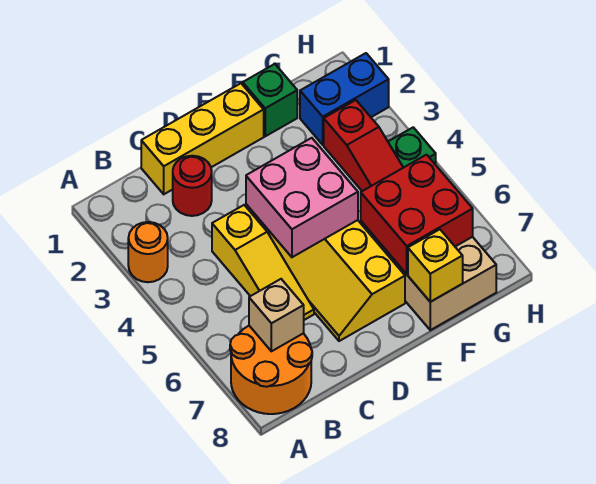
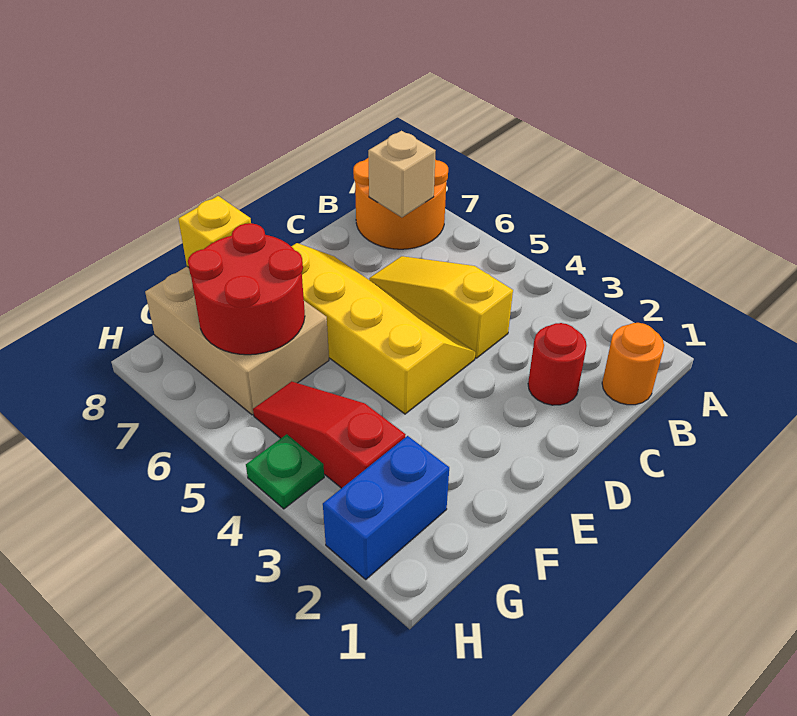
orange round brick A3 level 1 -> orange round brick B1 level 1
yellow brick C1:E1 level 1 -> none
pink brick D4:E5 level 2 -> none
green brick F1 level 1 -> none
red brick F6:G7 level 2 -> red round brick F6:G7 level 2

